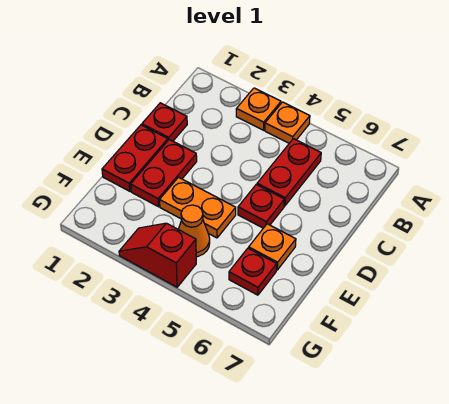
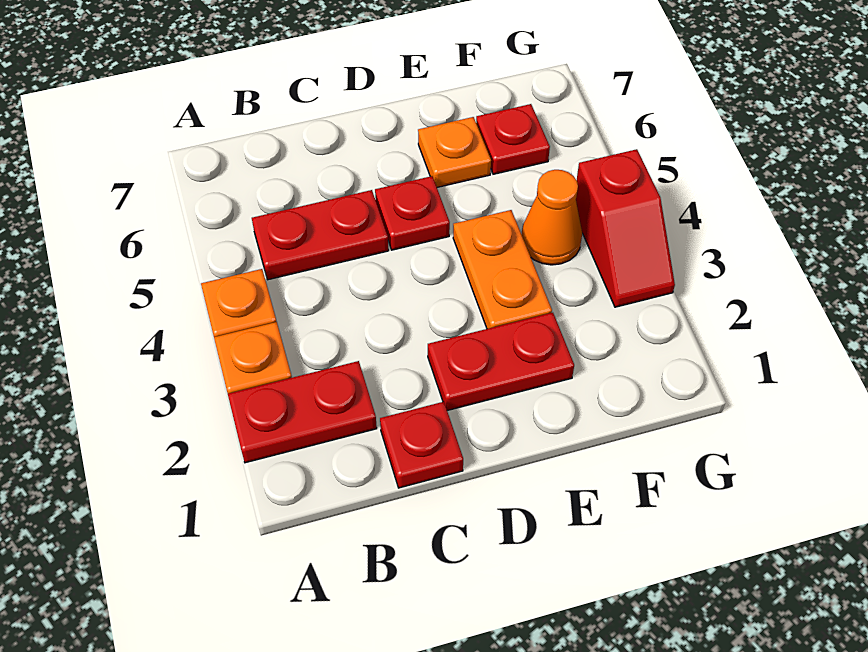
red plate D1:E1 level 1 -> red plate A2:B2 level 1

